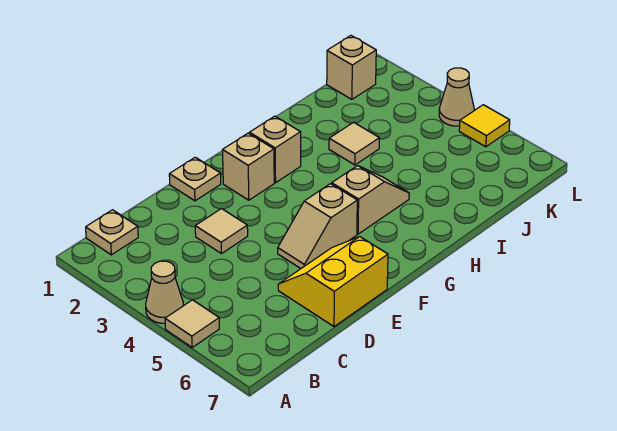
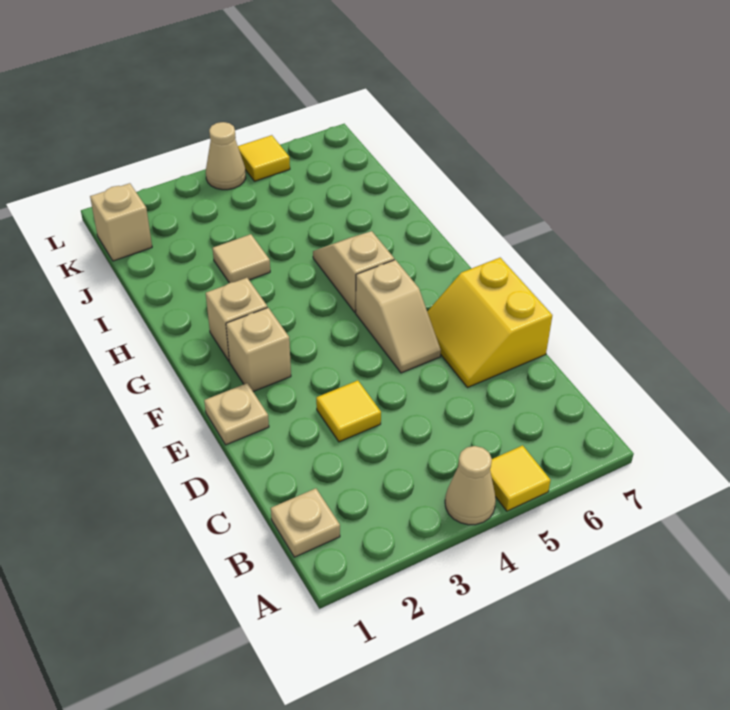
tan tile A5 level 1 -> yellow tile A5 level 1
tan tile D3 level 1 -> yellow tile D3 level 1

